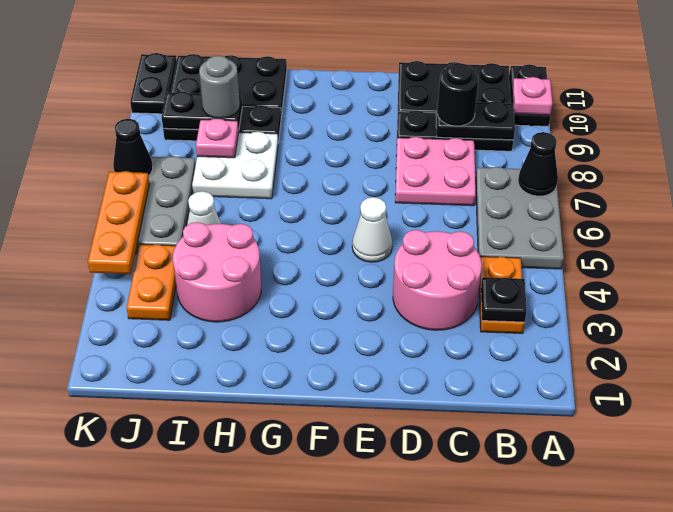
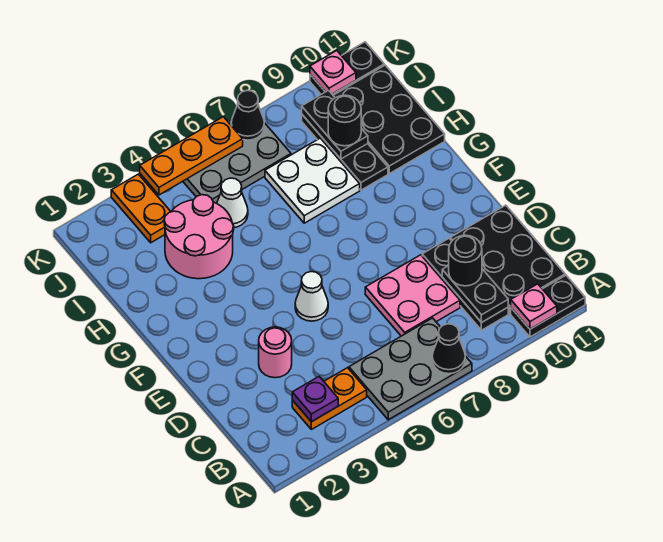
black plate B3 level 2 -> purple plate B3 level 2
pink round brick C3:D4 level 1 -> pink round brick D3 level 1
pink plate I8 level 2 -> pink plate K10 level 2
grey round brick I9 level 3 -> black round brick I9 level 3
orange plate J3:J4 level 1 -> orange plate J3:K3 level 1

